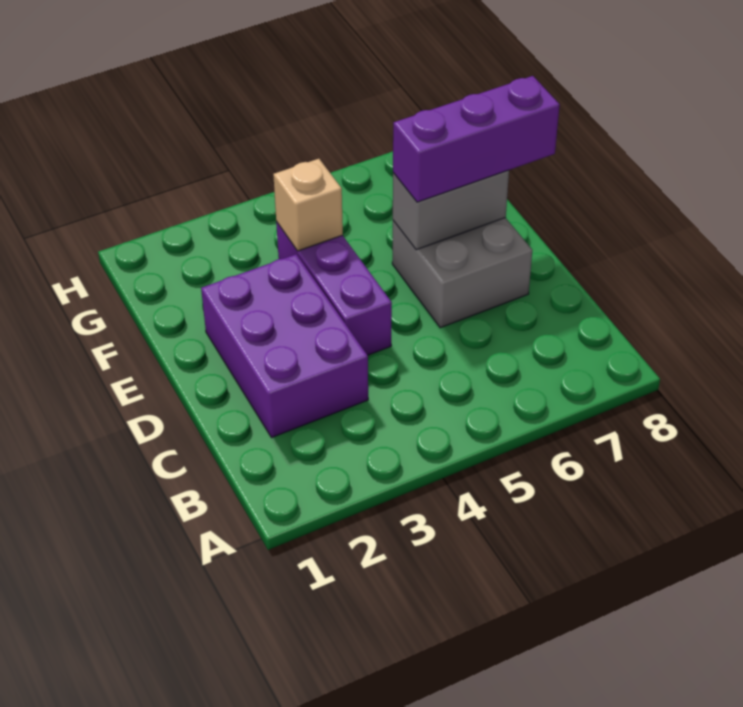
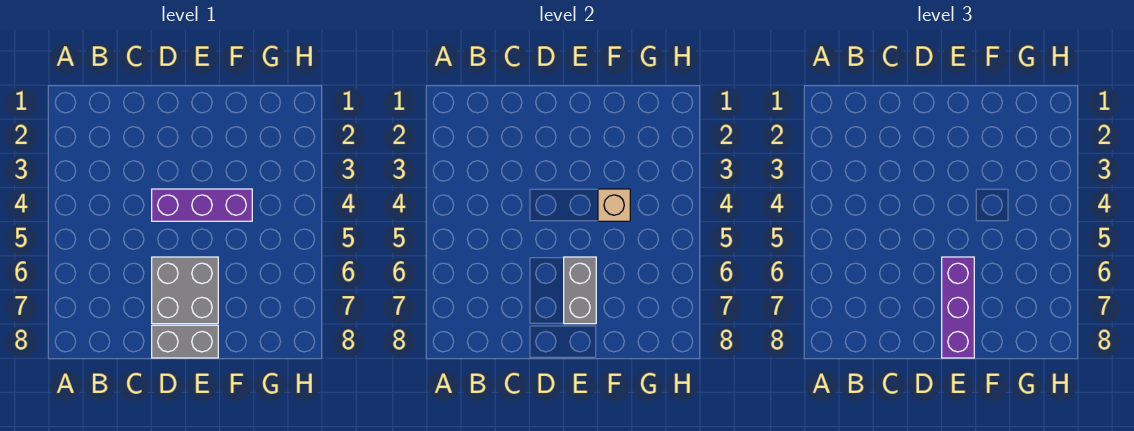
purple brick C2:E3 level 1 -> none
none -> grey brick D8:E8 level 1

